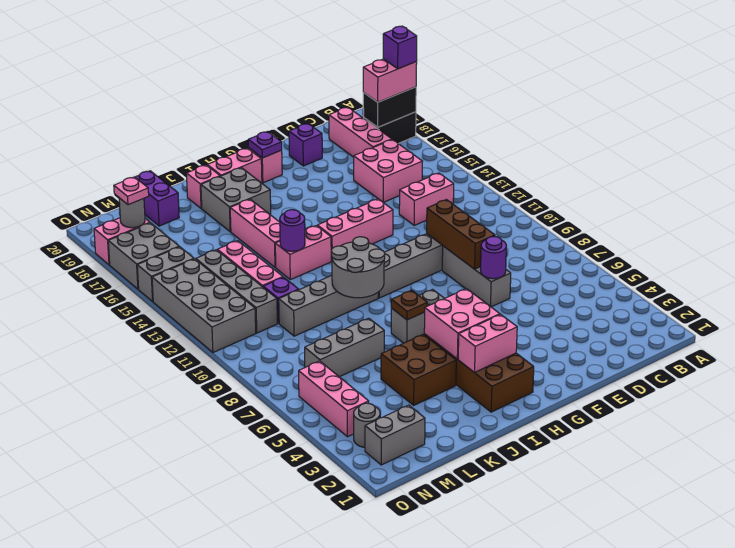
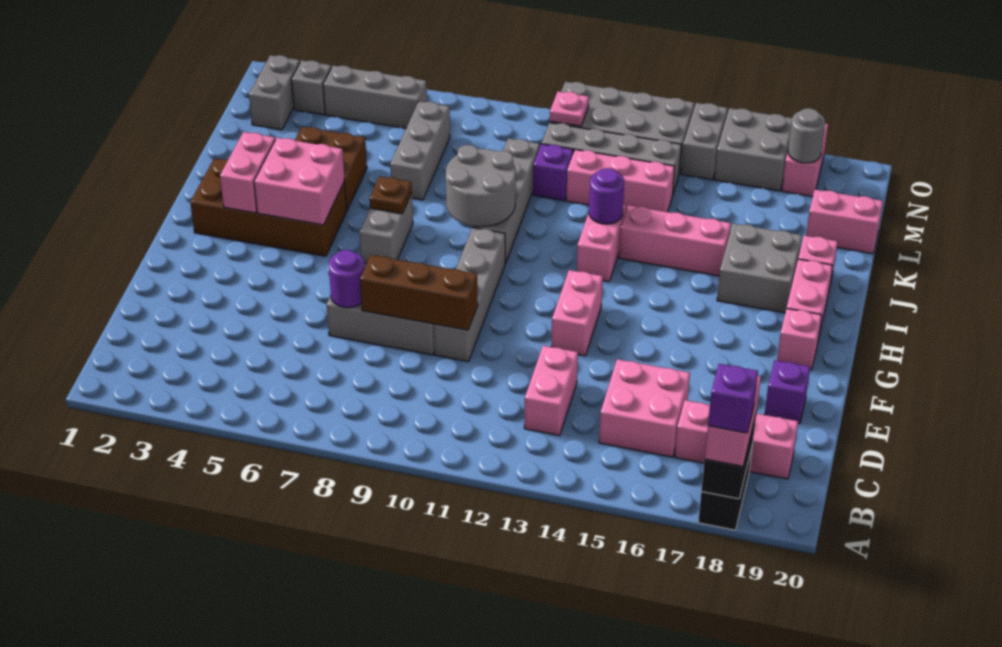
pink brick F13:H13 level 1 -> pink brick F13:G13 level 1
purple plate G19 level 2 -> none
purple brick L19:L20 level 1 -> pink brick L19:L20 level 1
grey round brick N3 level 1 -> grey brick N3 level 1
pink brick N4:N6 level 1 -> grey brick N4:N6 level 1
pink plate N18 level 3 -> pink plate N11 level 2

